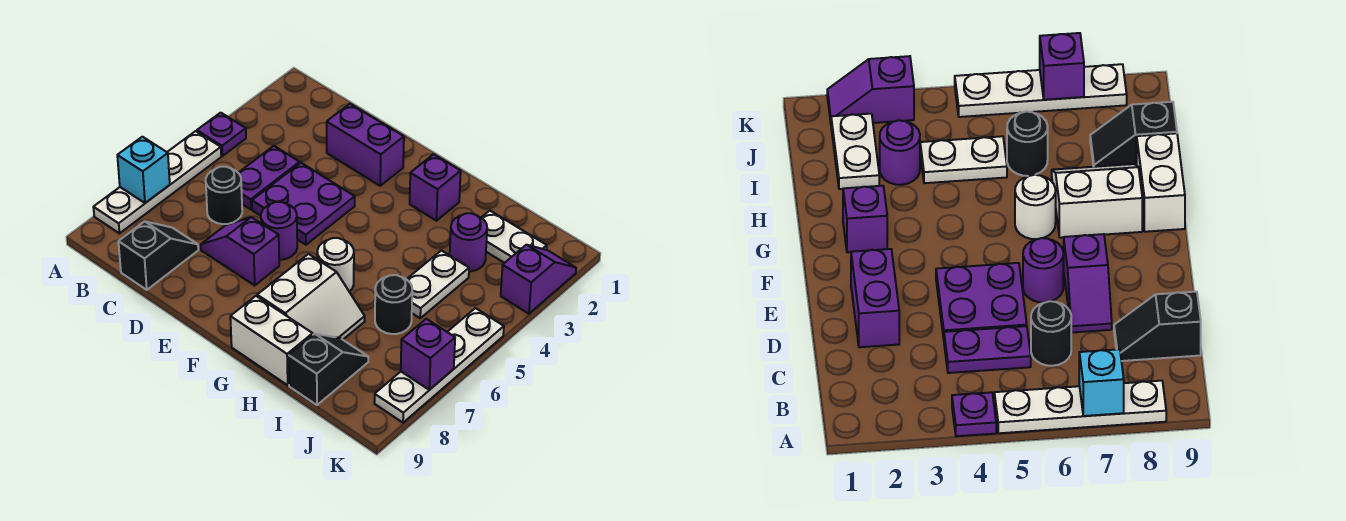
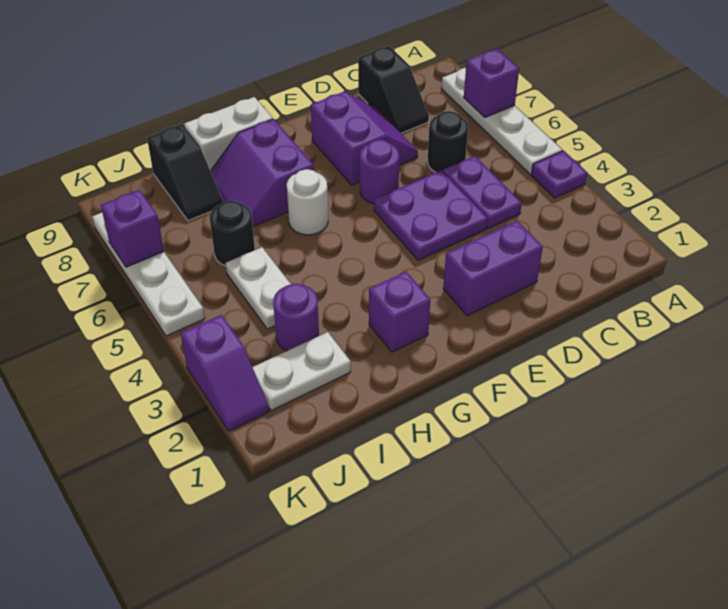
cyan brick A7 level 2 -> purple brick A7 level 2
purple slope D7:E7 level 1 top E -> purple slope D7:E8 level 1 top E
white slope G7:H8 level 1 top G -> purple slope G7:H8 level 1 top G

